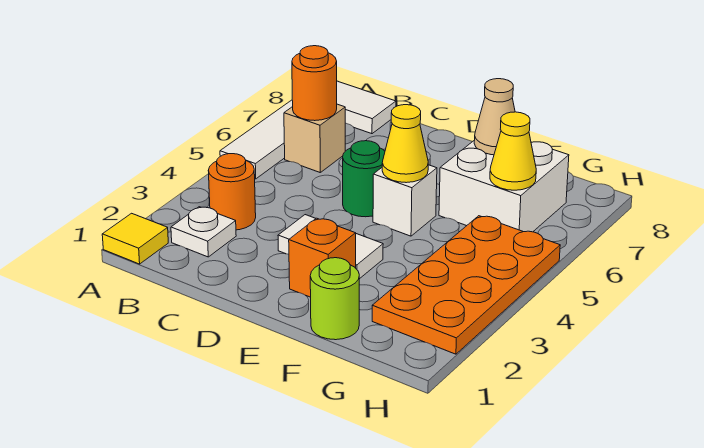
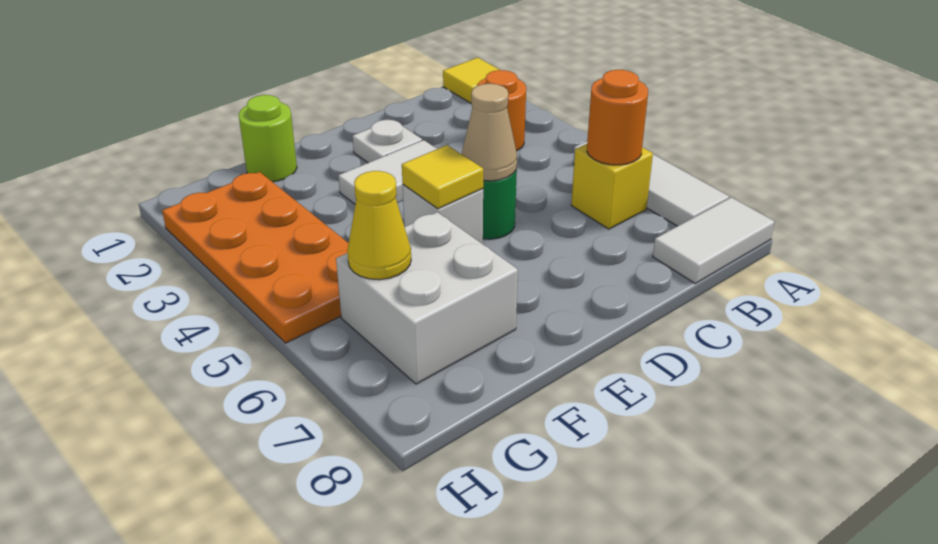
white plate B2 level 1 -> white plate D2 level 1
tan brick B6 level 1 -> yellow brick B6 level 1
orange brick E2 level 1 -> none
yellow cone E5 level 2 -> yellow tile E5 level 2
tan cone F7 level 2 -> tan cone D5 level 2

